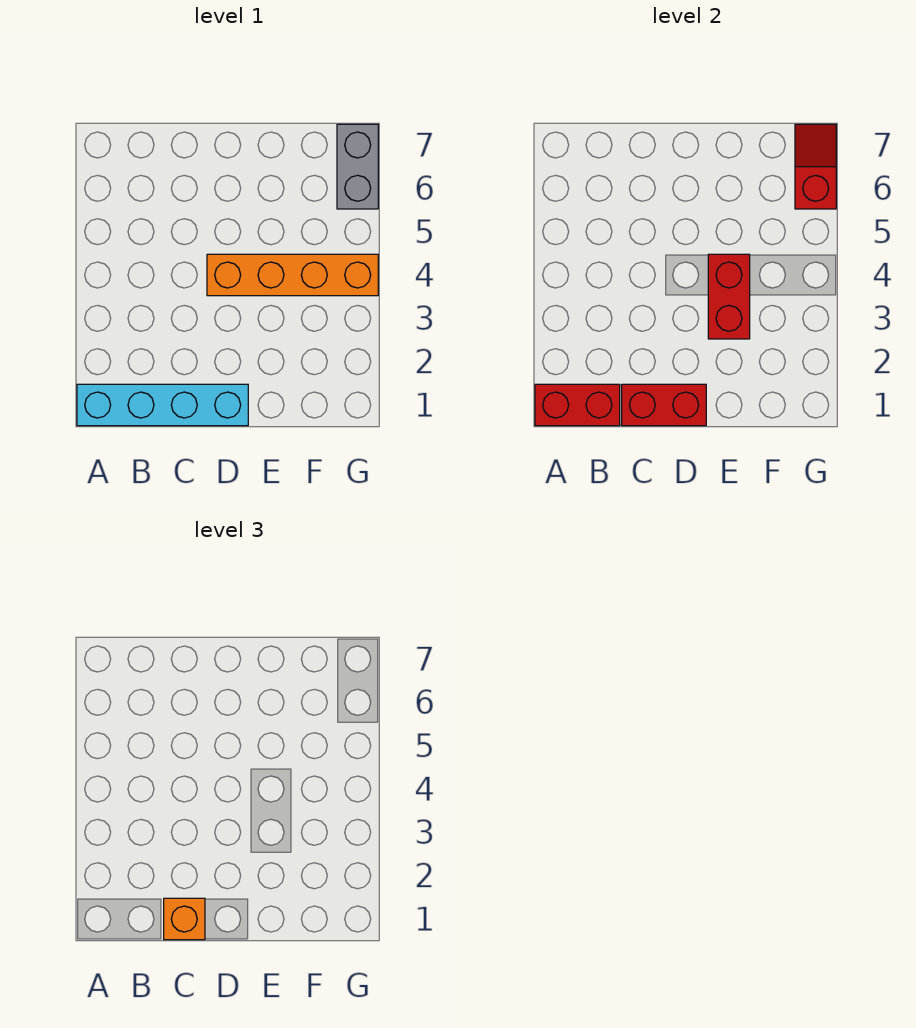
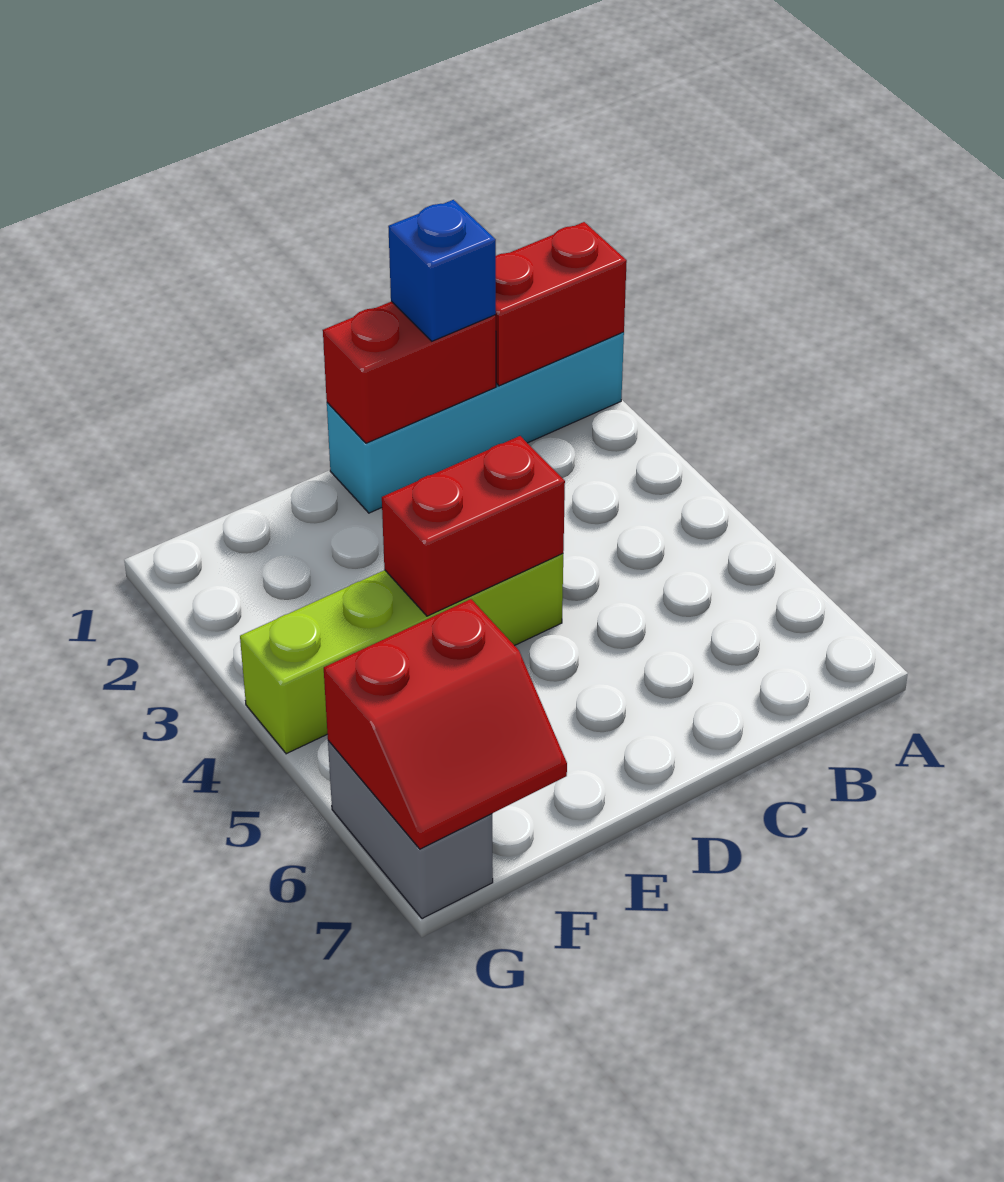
orange brick C1 level 3 -> blue brick C1 level 3
orange brick D4:G4 level 1 -> lime brick D4:G4 level 1
red brick E3:E4 level 2 -> red brick D4:E4 level 2
red slope G6:G7 level 2 top 6 -> red slope F6:G7 level 2 top 6

